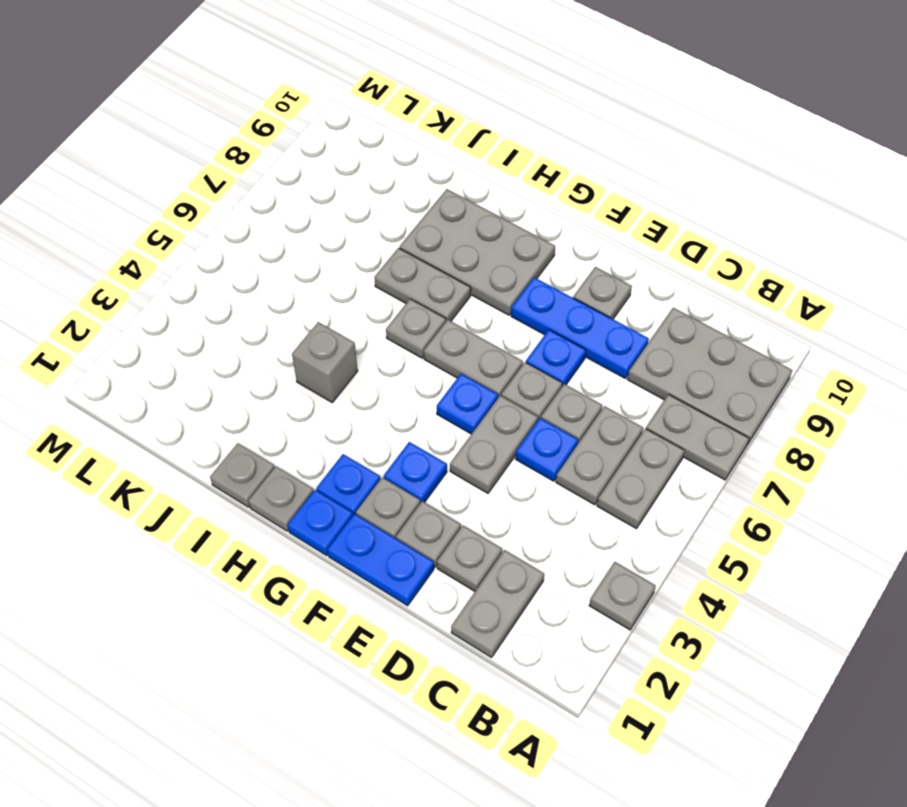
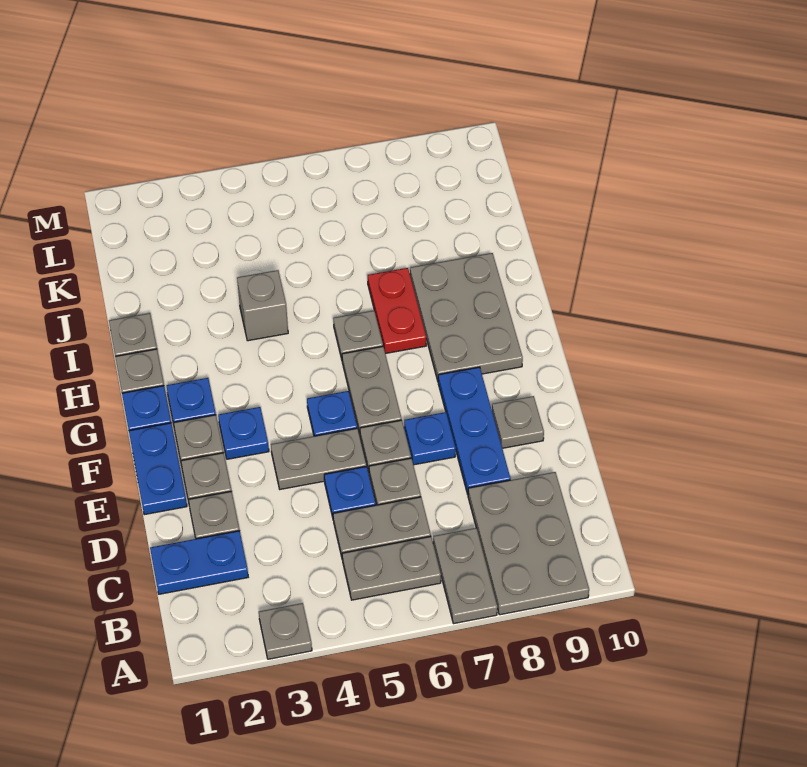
grey plate C1:C2 level 1 -> blue plate C1:C2 level 1
grey plate H7:I7 level 1 -> red plate H7:I7 level 1

